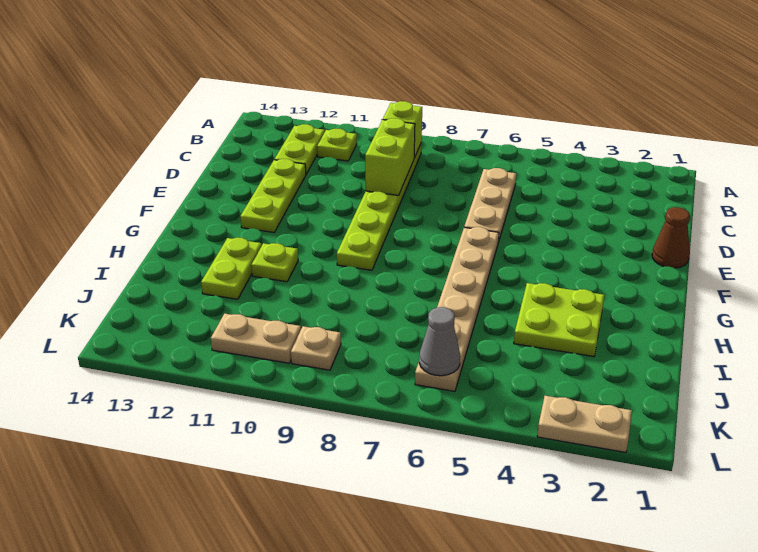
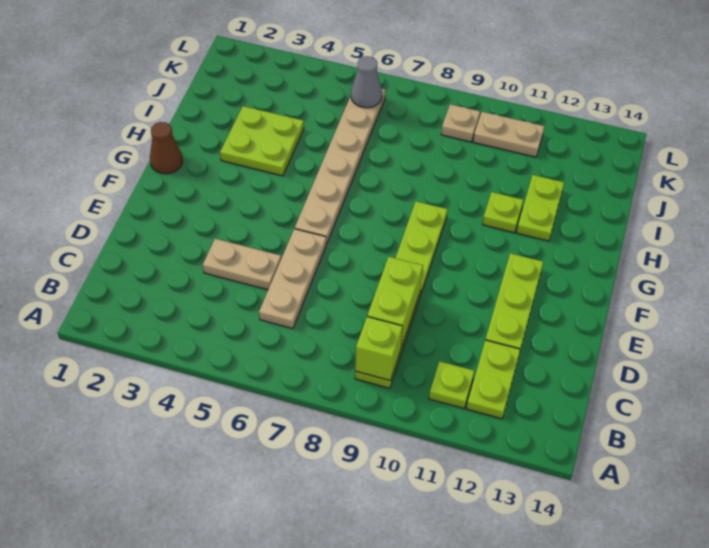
brown cone E1 level 1 -> brown cone G1 level 1
tan plate L2:L3 level 1 -> tan plate D4:D5 level 1

